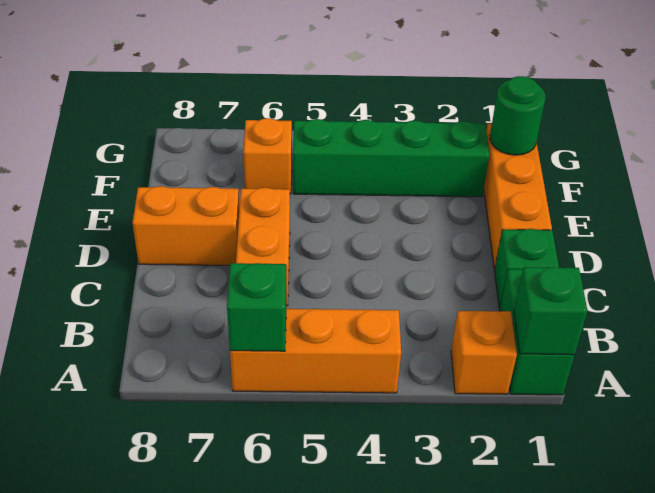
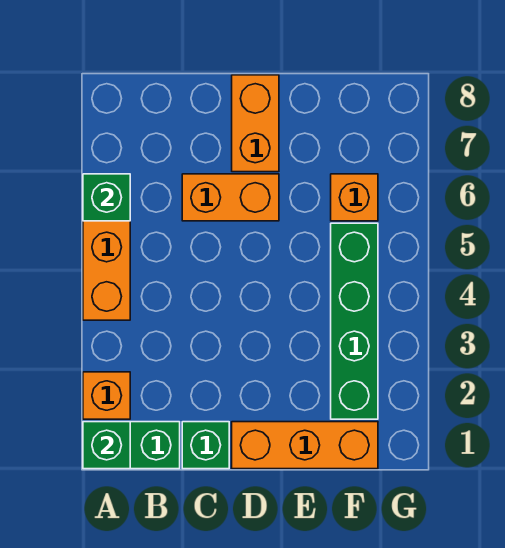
green round brick F1 level 2 -> none

